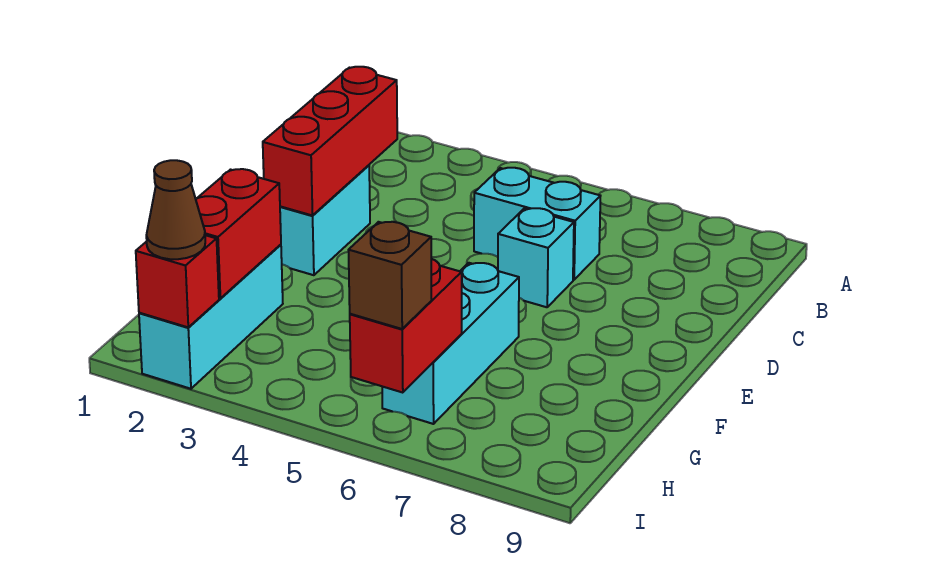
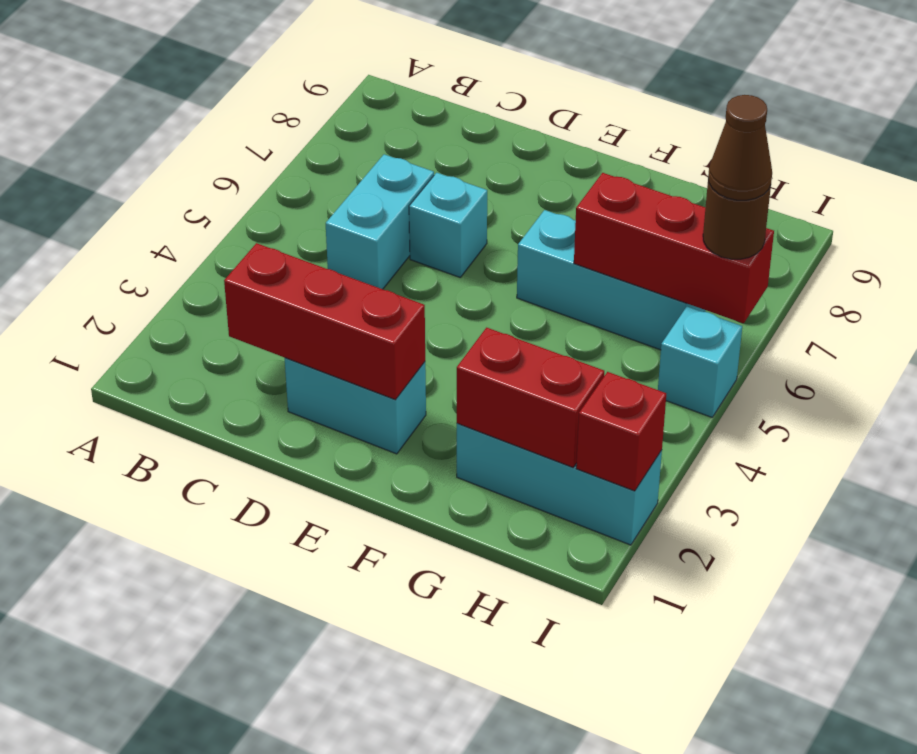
red brick H6:I6 level 2 -> red brick G6:I6 level 2
brown cone I2 level 3 -> brown cone I6 level 4
none -> cyan brick I5 level 1
brown brick I6 level 3 -> brown round brick I6 level 3

